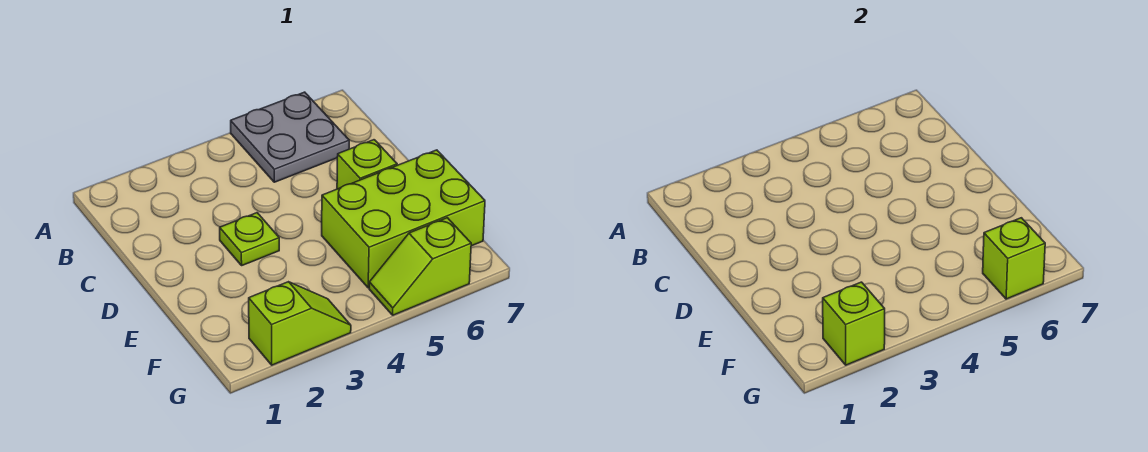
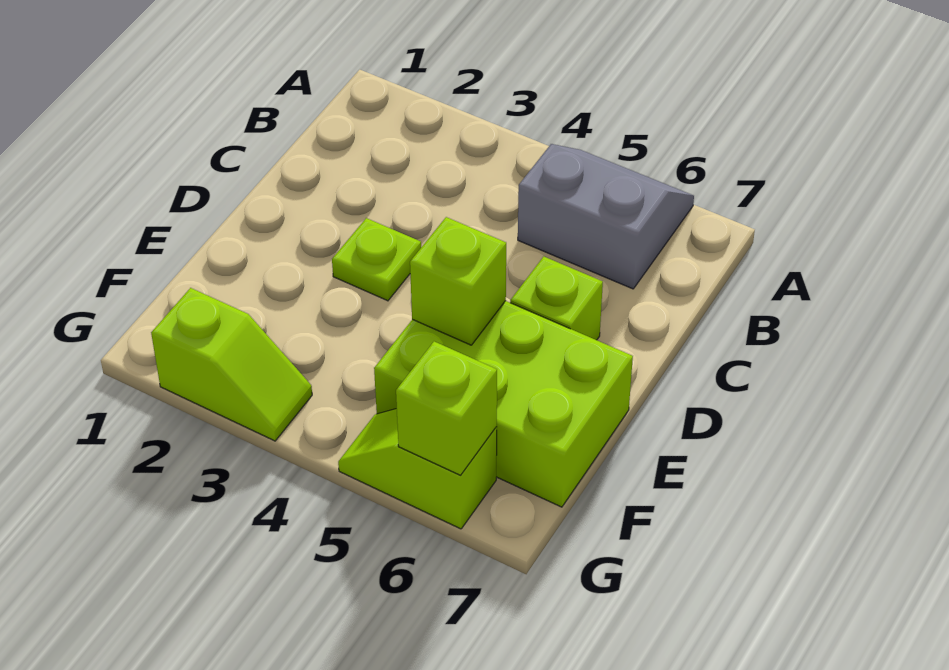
grey plate A5:B6 level 1 -> grey slope A5:B6 level 1 top B
lime brick G2 level 2 -> lime brick E5 level 2

